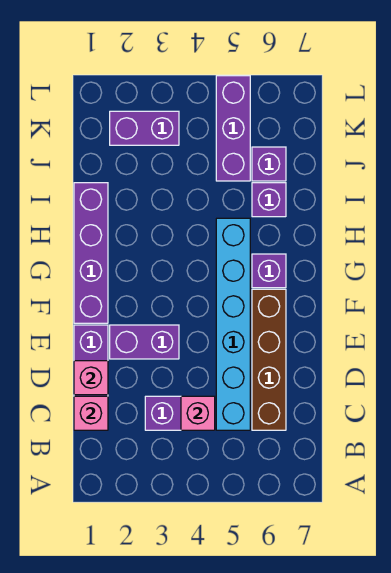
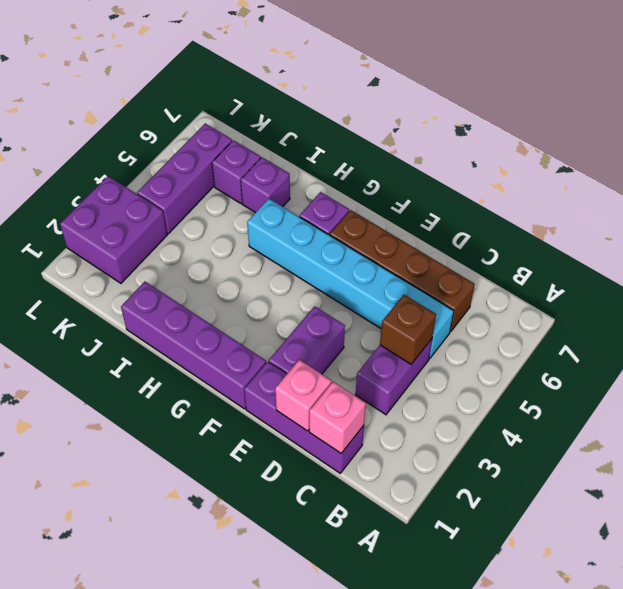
pink brick C4 level 2 -> brown brick C4 level 2
purple brick J5:L5 level 1 -> purple brick K4:K6 level 1
purple brick K2:K3 level 1 -> purple brick K2:L3 level 1

